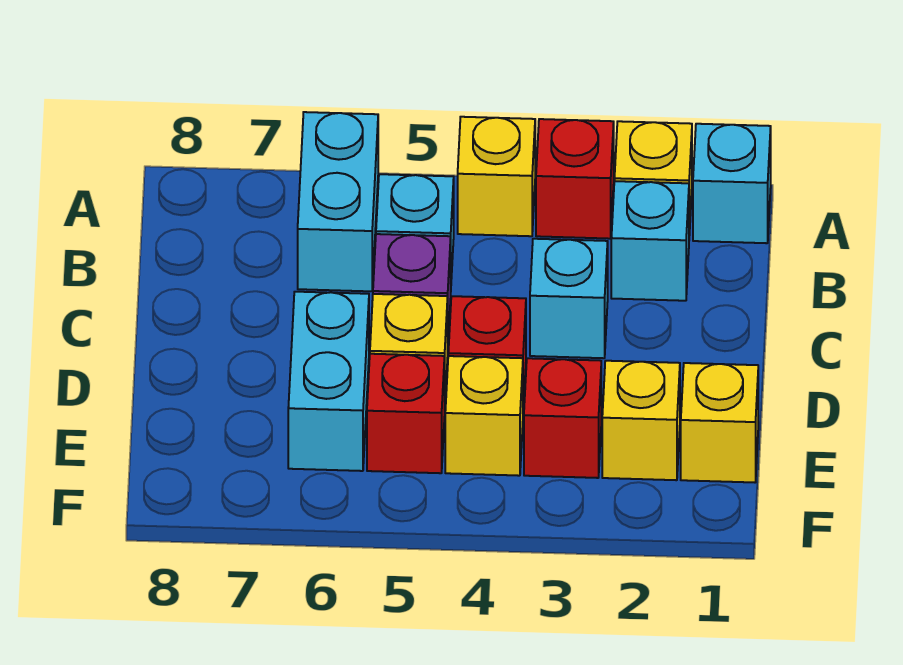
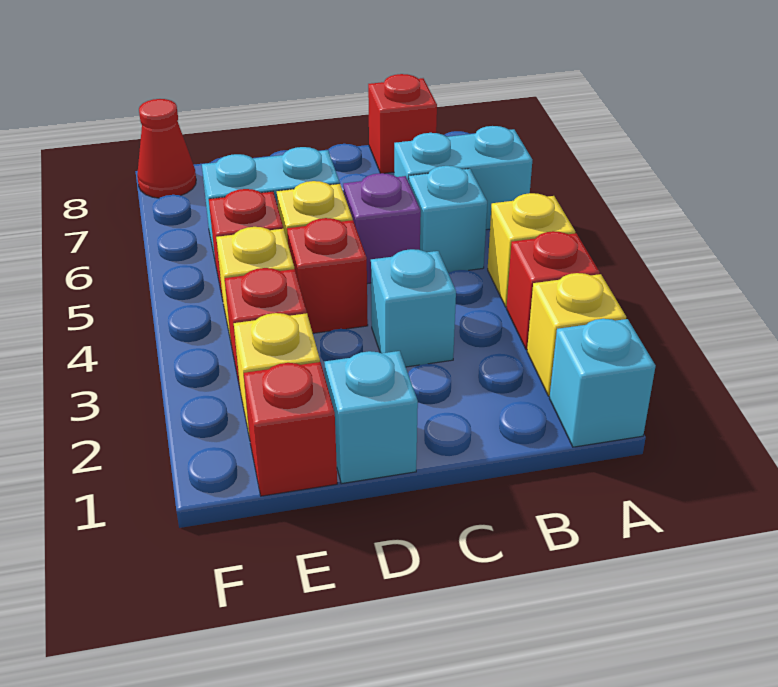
cyan brick B2 level 1 -> cyan brick D1 level 1
none -> red brick B8 level 1
yellow brick E1 level 1 -> red brick E1 level 1
none -> red cone F8 level 1

